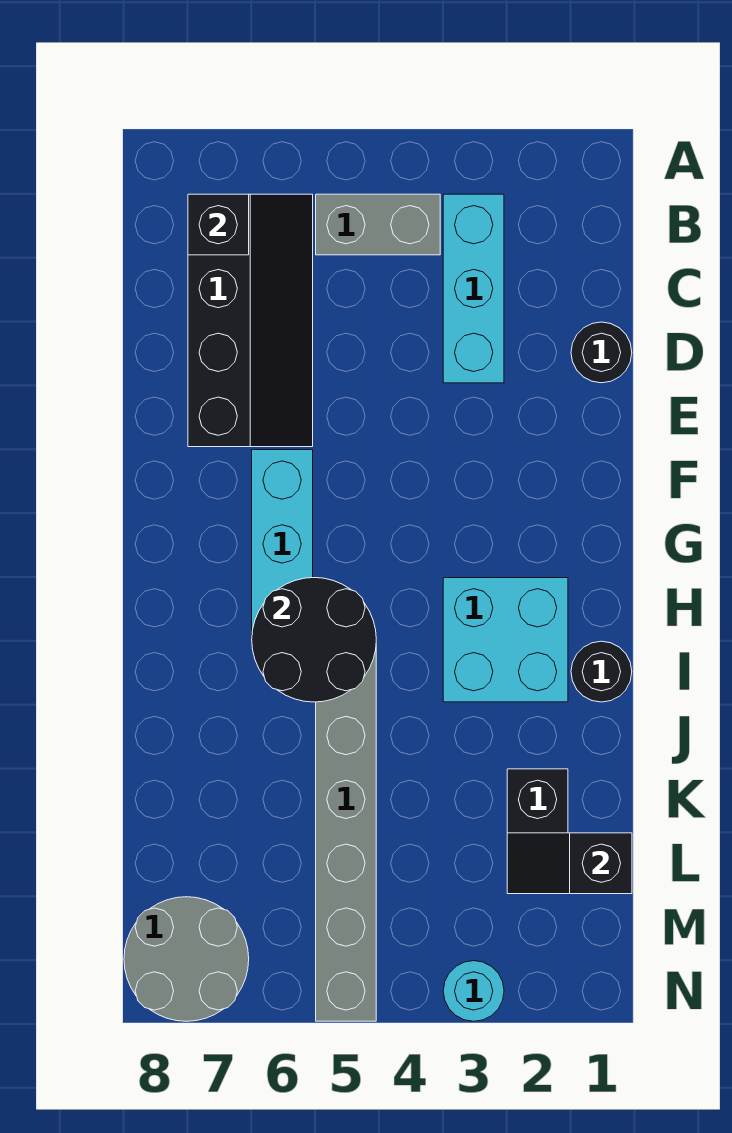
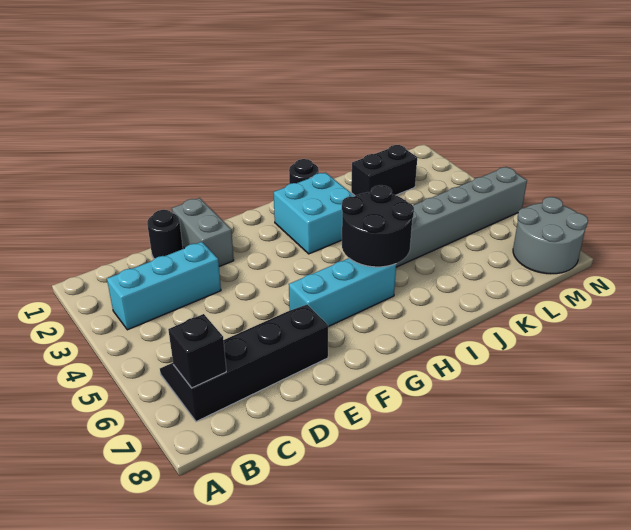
grey brick B4:B5 level 1 -> grey brick E1:E2 level 1
black slope L1:L2 level 2 top 1 -> none
cyan round brick N3 level 1 -> none

